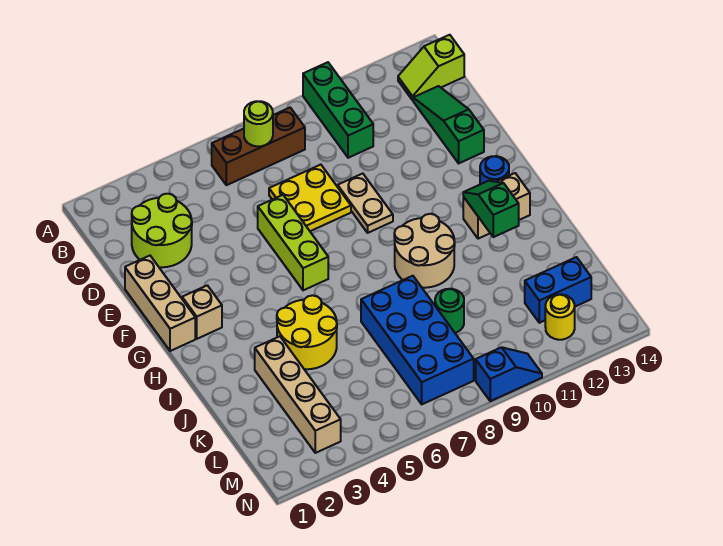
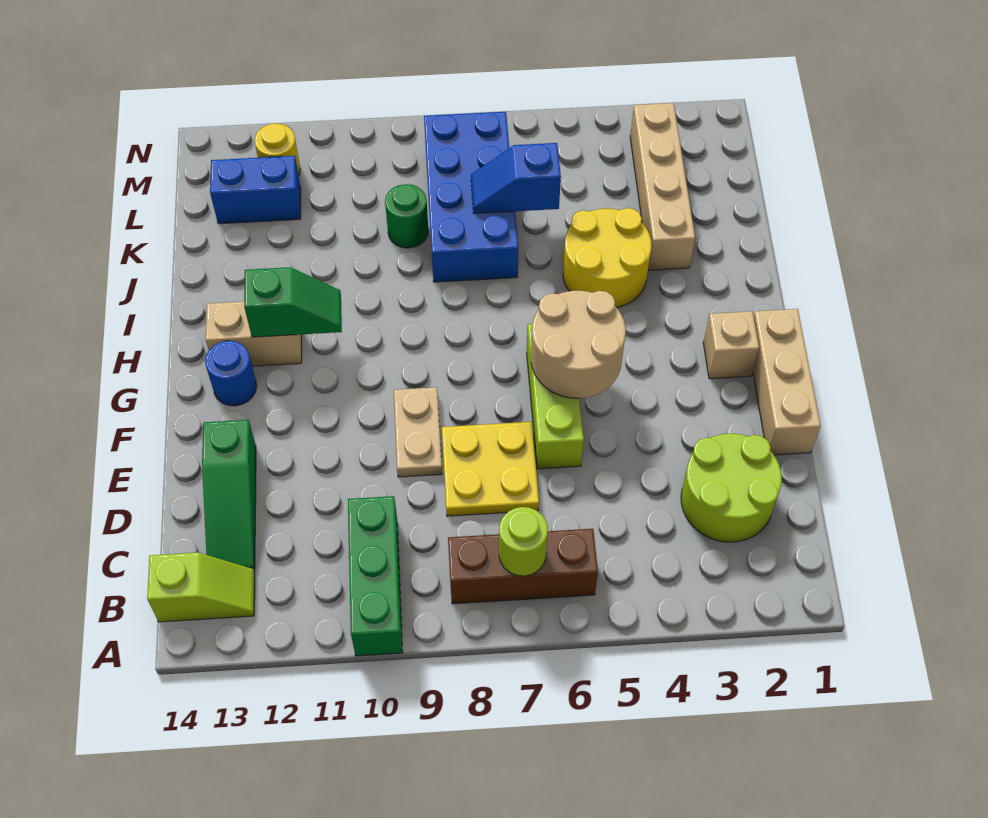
tan round brick H9:I10 level 1 -> tan round brick F5:G6 level 2
green slope H12:I12 level 2 top I -> green slope H11:H12 level 2 top 12
blue slope N9:N10 level 1 top 9 -> blue slope K6:K7 level 2 top 6

